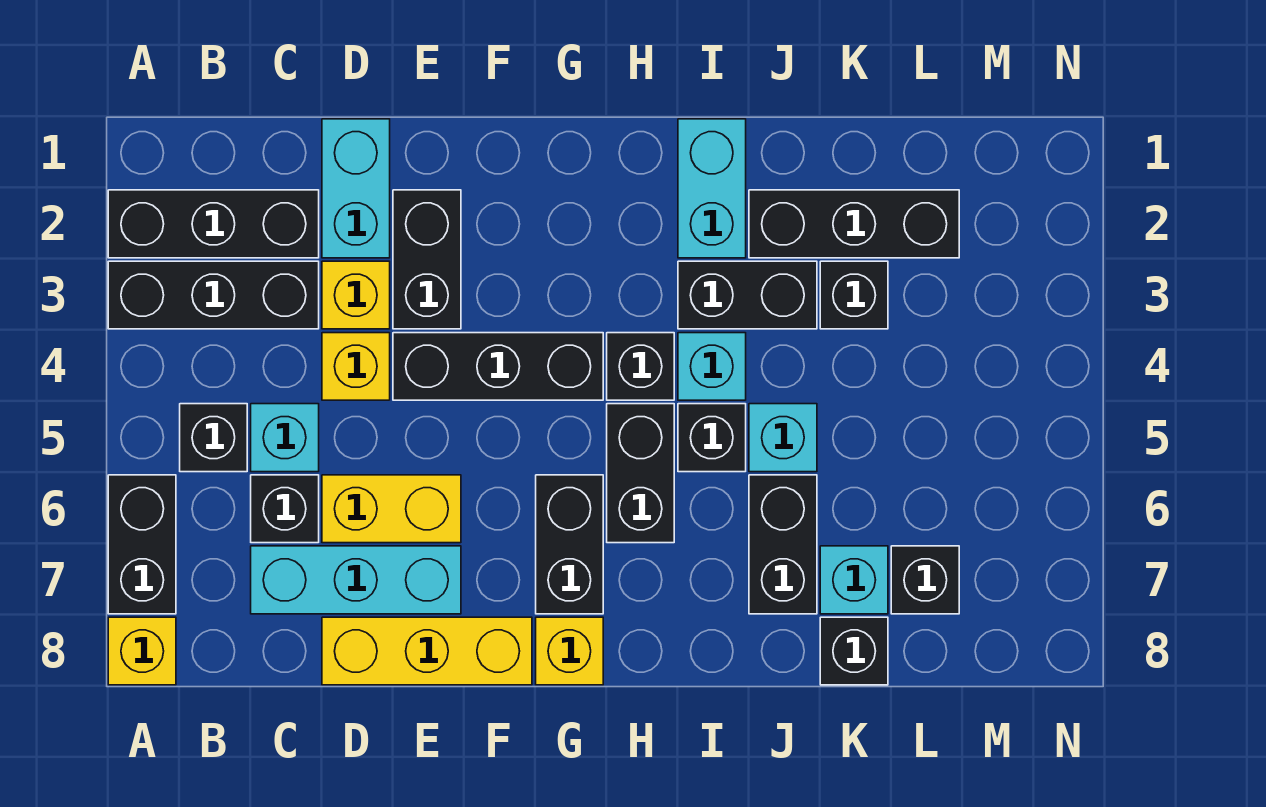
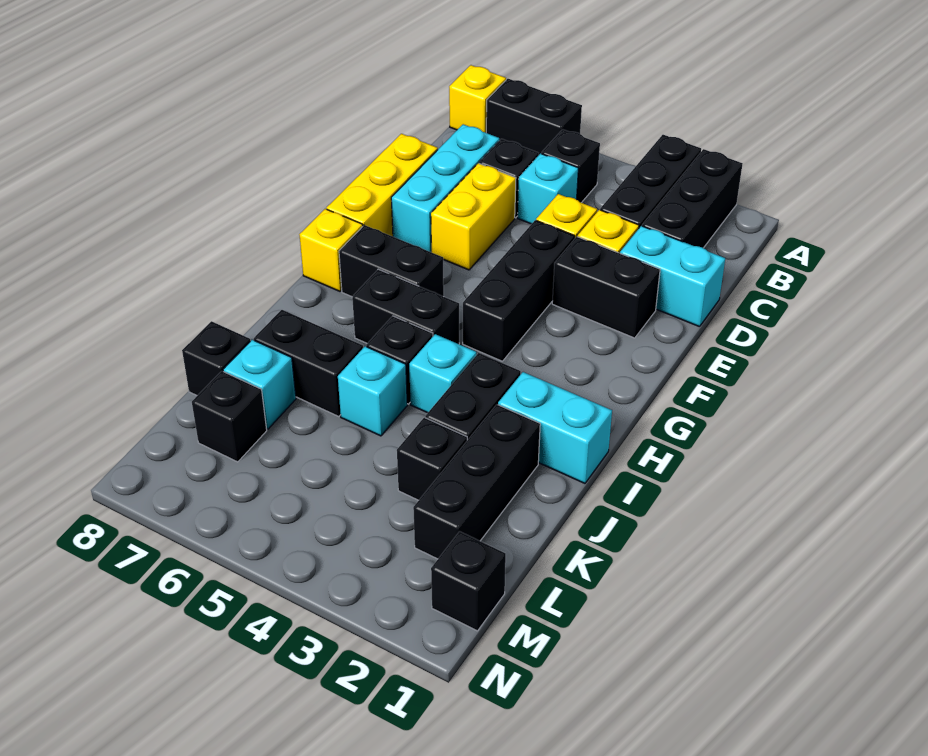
black brick H4 level 1 -> black brick M1 level 1

